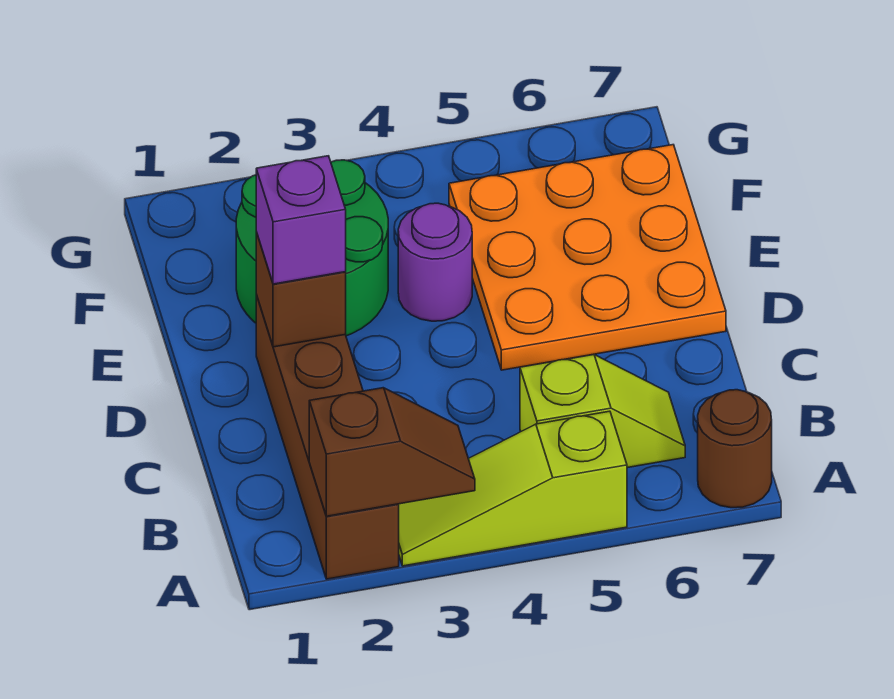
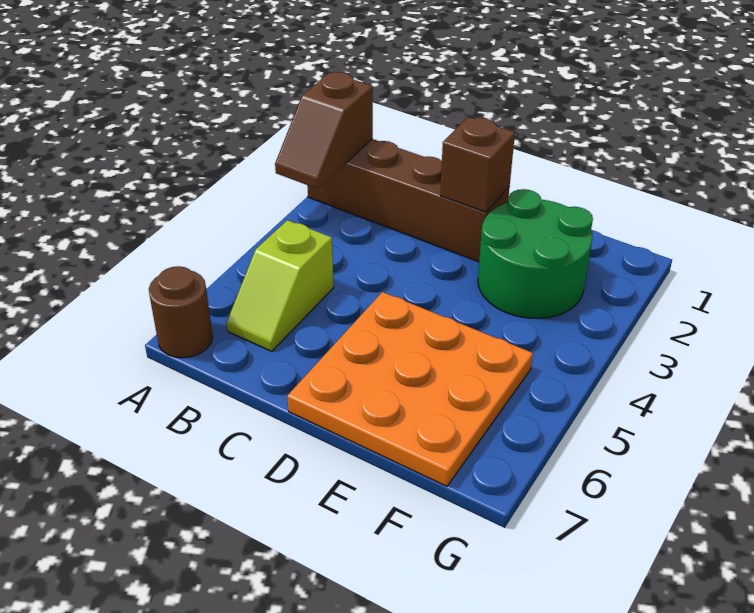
lime slope A3:A5 level 1 top 5 -> none
purple brick D2 level 3 -> none
purple round brick E4 level 1 -> none

